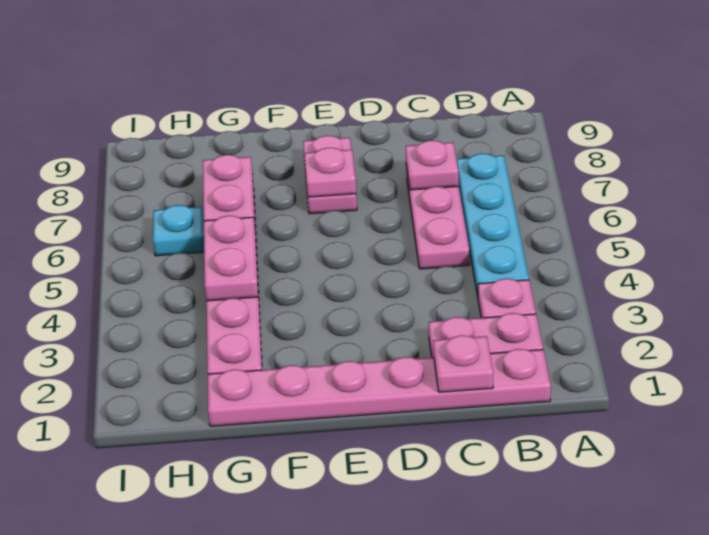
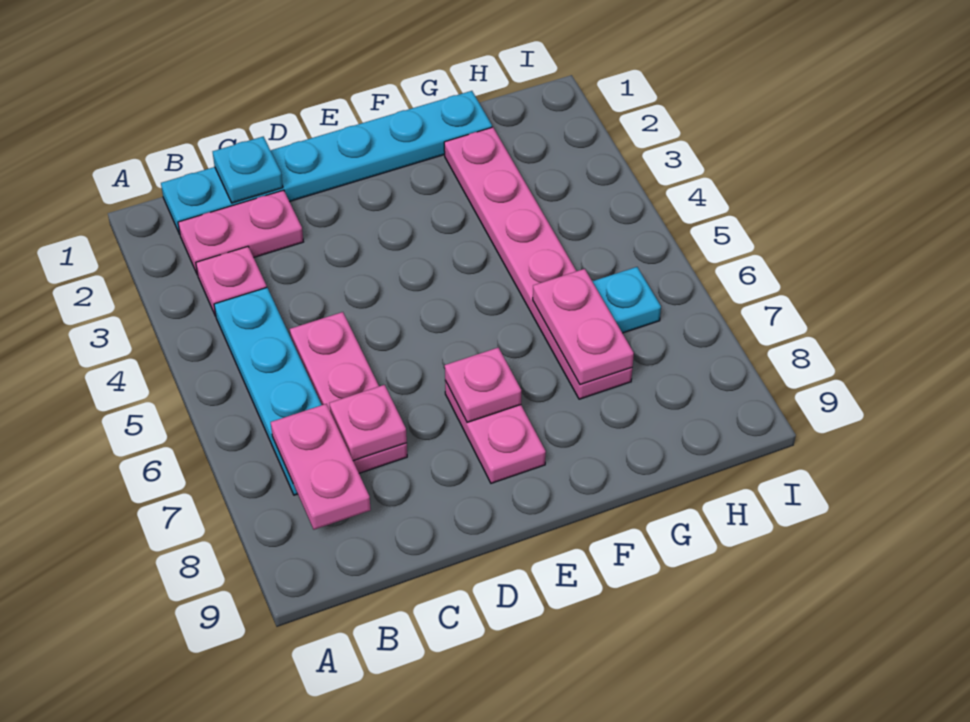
pink plate B1:G1 level 1 -> cyan plate B1:G1 level 1
pink plate C1 level 2 -> cyan plate C1 level 2
pink plate G4:G5 level 2 -> pink plate B7:B8 level 2

